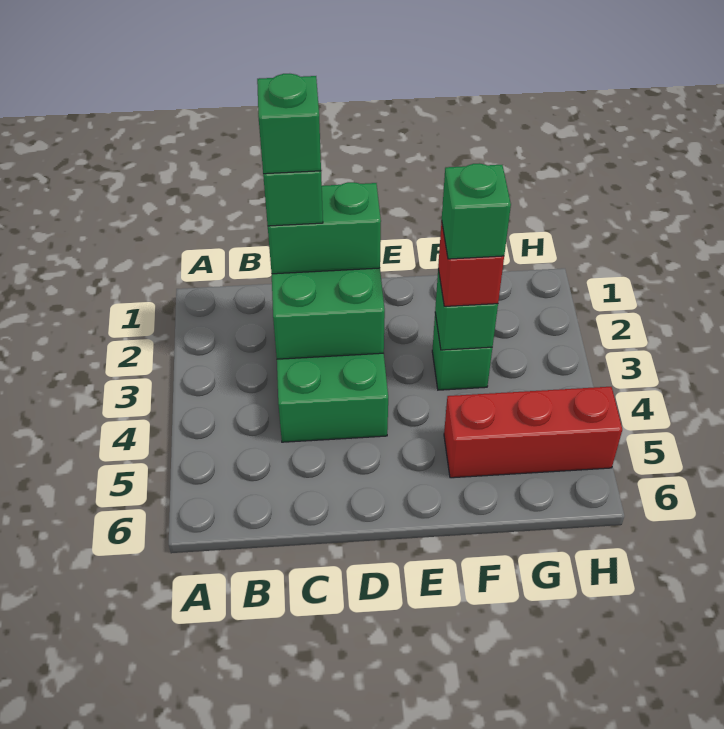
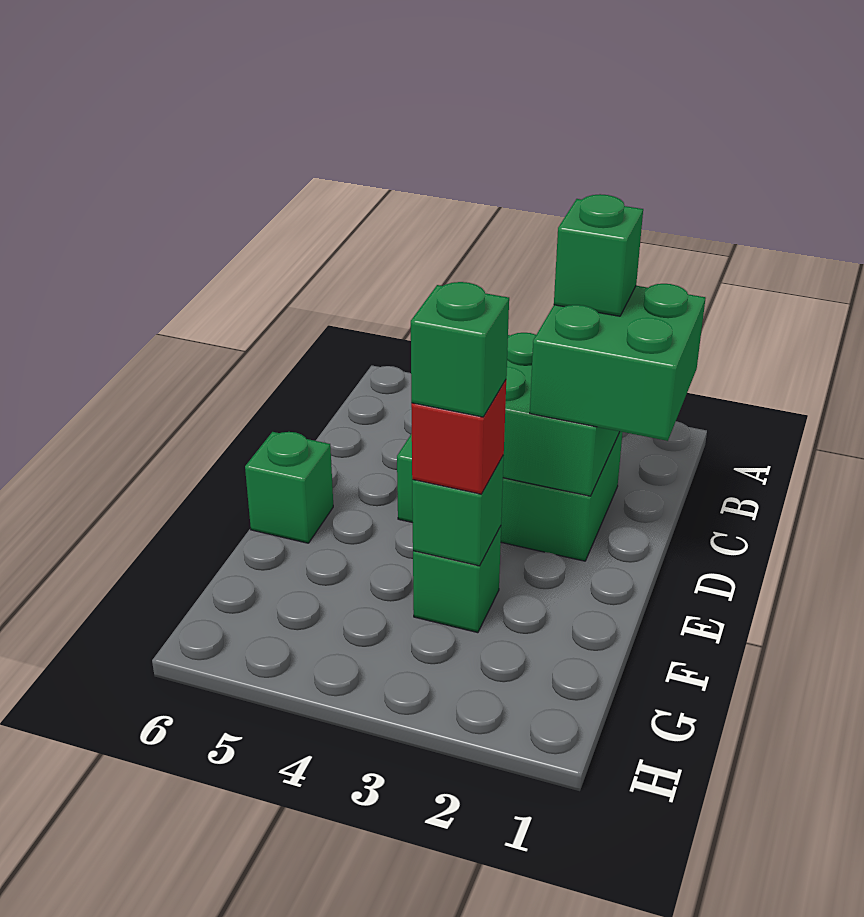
green brick C2:D2 level 3 -> green brick C1:D2 level 3
green brick C2 level 5 -> green brick E6 level 1
red brick F5:H5 level 1 -> none

